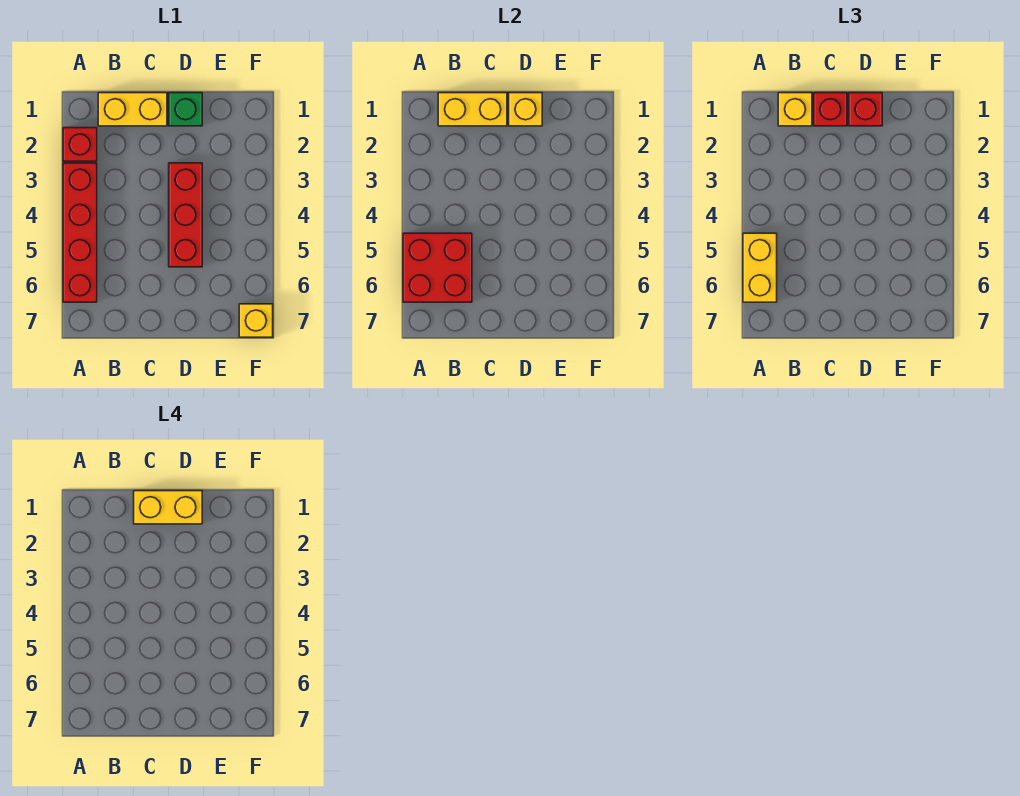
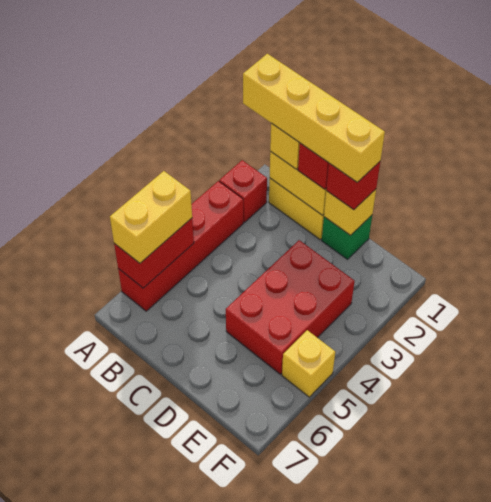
red brick A5:B6 level 2 -> red brick A5:A6 level 2
yellow brick C1:D1 level 4 -> yellow brick A1:D1 level 4
red brick D3:D5 level 1 -> red brick D3:E5 level 1
yellow brick F7 level 1 -> yellow brick F5 level 1

